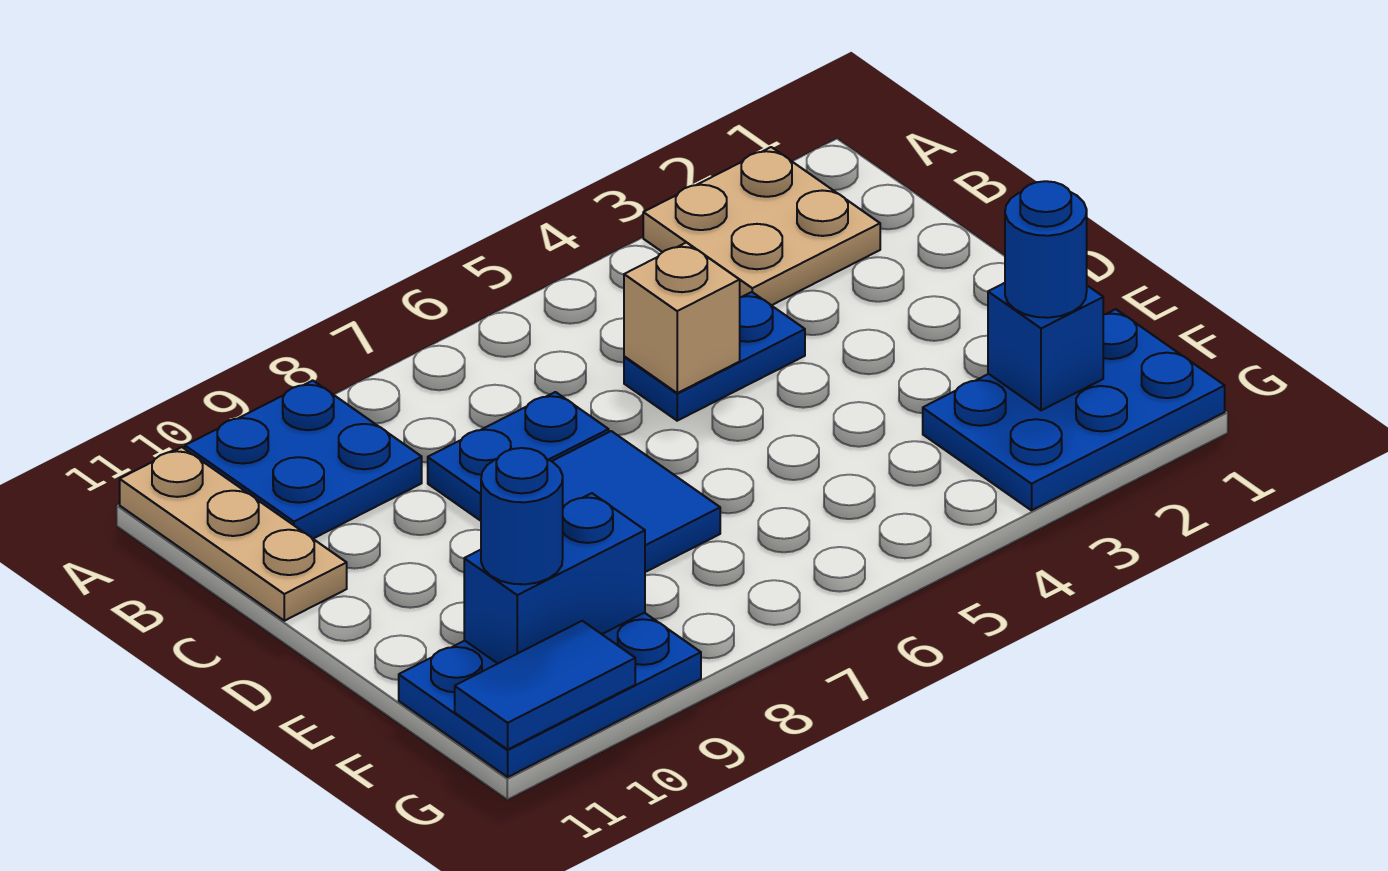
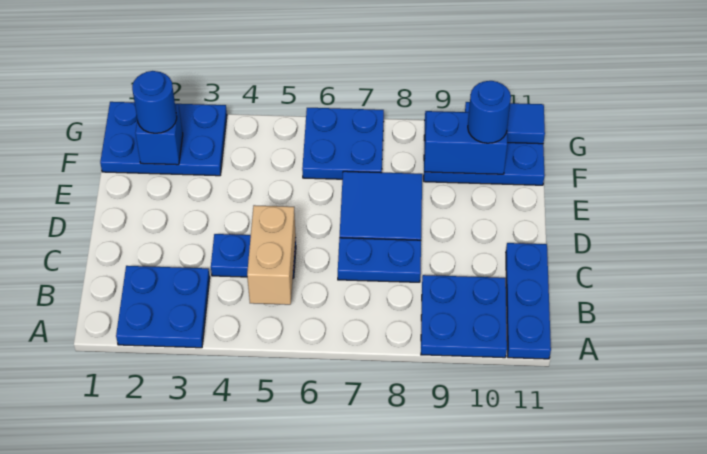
tan plate A2:B3 level 1 -> blue plate A2:B3 level 1
tan plate A11:C11 level 1 -> blue plate A11:C11 level 1
tan brick C5 level 2 -> tan brick B5:C5 level 2
none -> blue plate F6:G7 level 1

